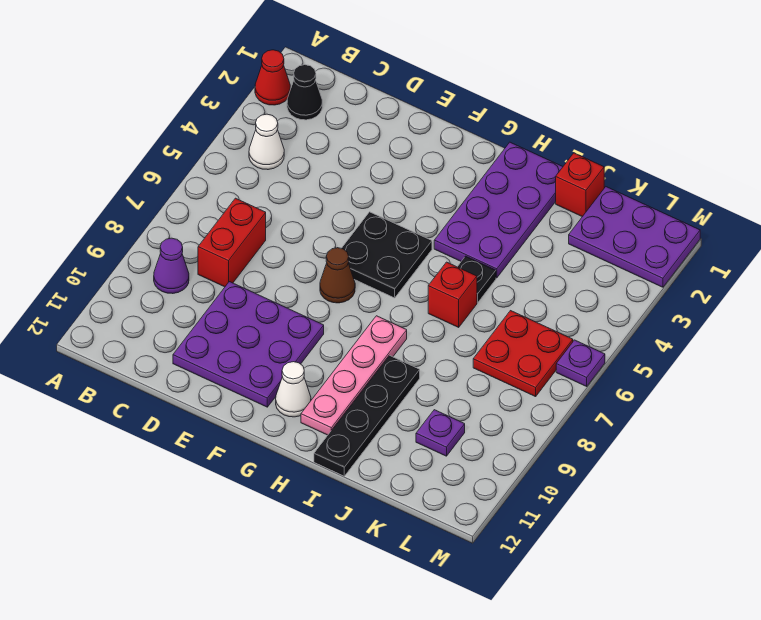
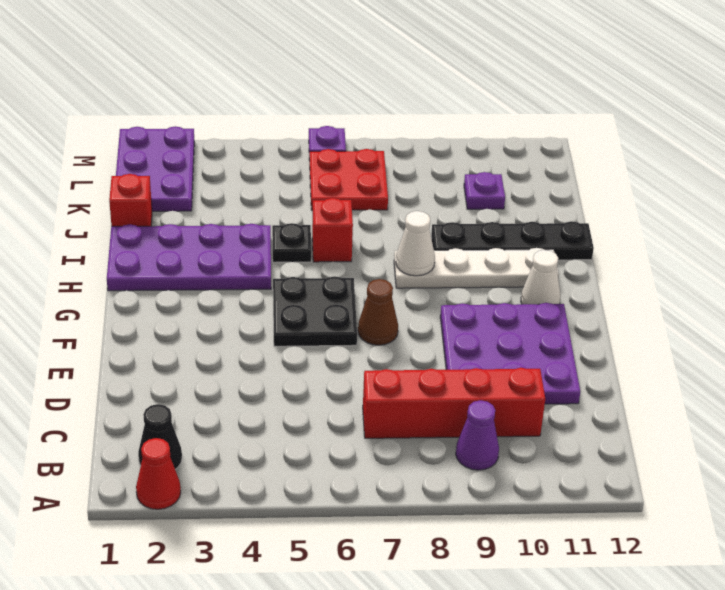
white cone B4 level 1 -> white cone H8 level 2
red brick C7:C8 level 1 -> red brick C7:C10 level 1
pink plate H8:H11 level 1 -> white plate H8:H11 level 1

